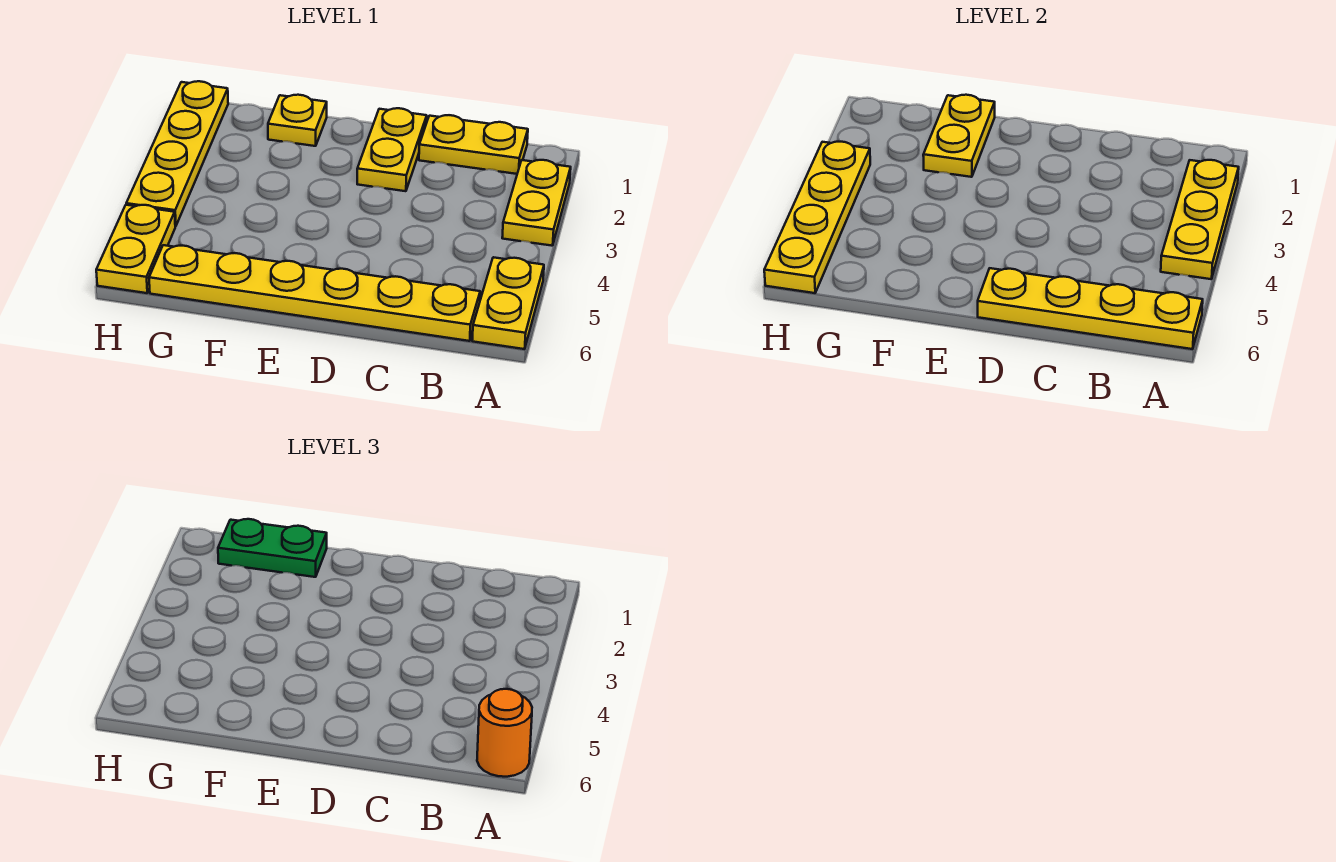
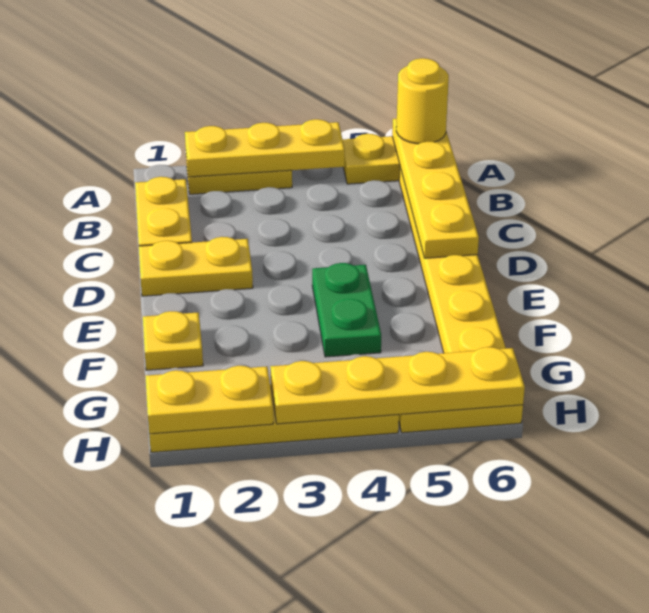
orange round brick A6 level 3 -> yellow round brick A6 level 3
yellow plate F1:F2 level 2 -> yellow plate H1:H2 level 2
green plate F1:G1 level 3 -> green plate E4:F4 level 1

